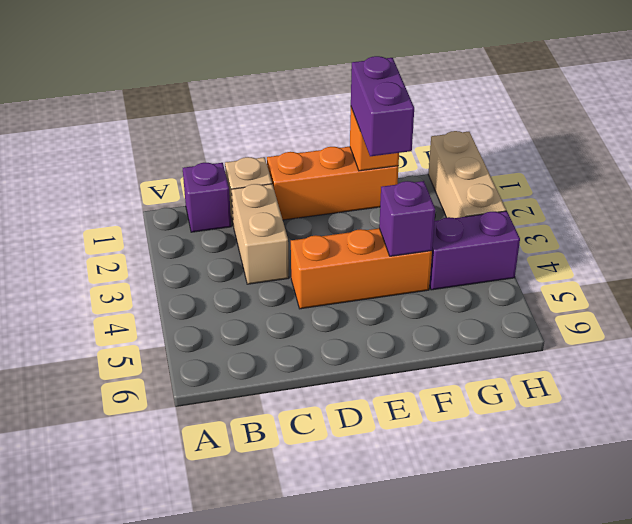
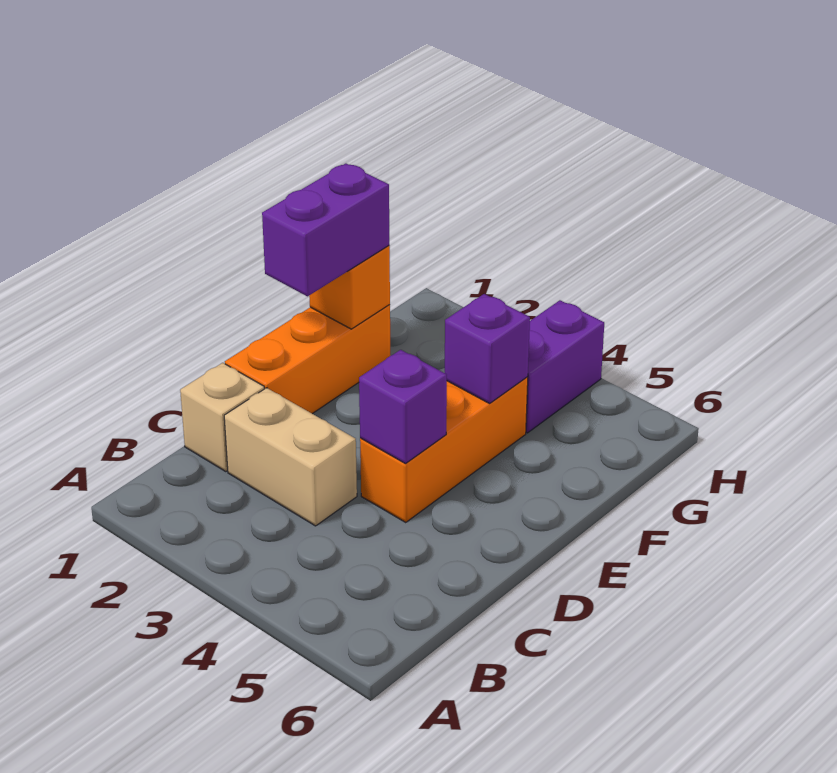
purple brick B1 level 1 -> purple brick D4 level 2
purple brick F1:F2 level 3 -> purple brick E1:F1 level 3
tan brick H1:H3 level 1 -> none

